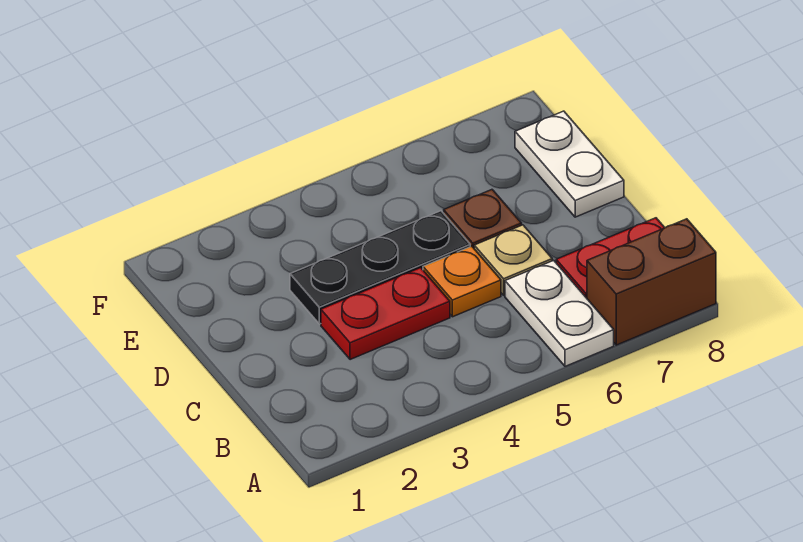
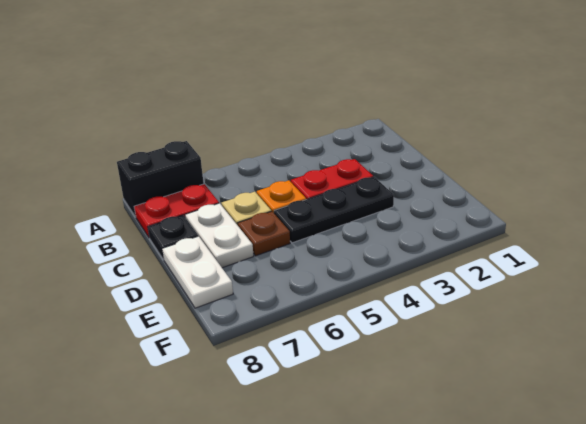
white plate A6:B6 level 1 -> white plate C7:D7 level 1
brown brick A7:A8 level 1 -> black brick A7:A8 level 1
none -> black plate C8 level 1

